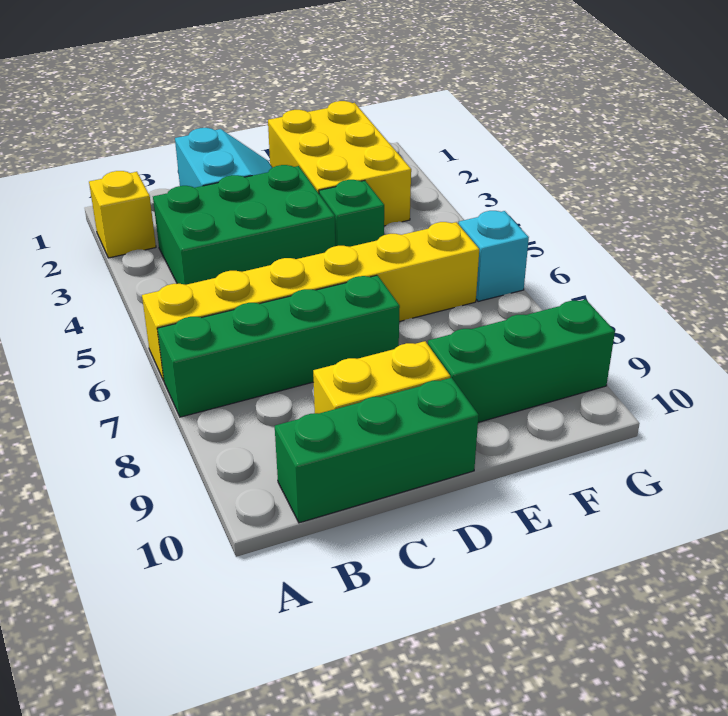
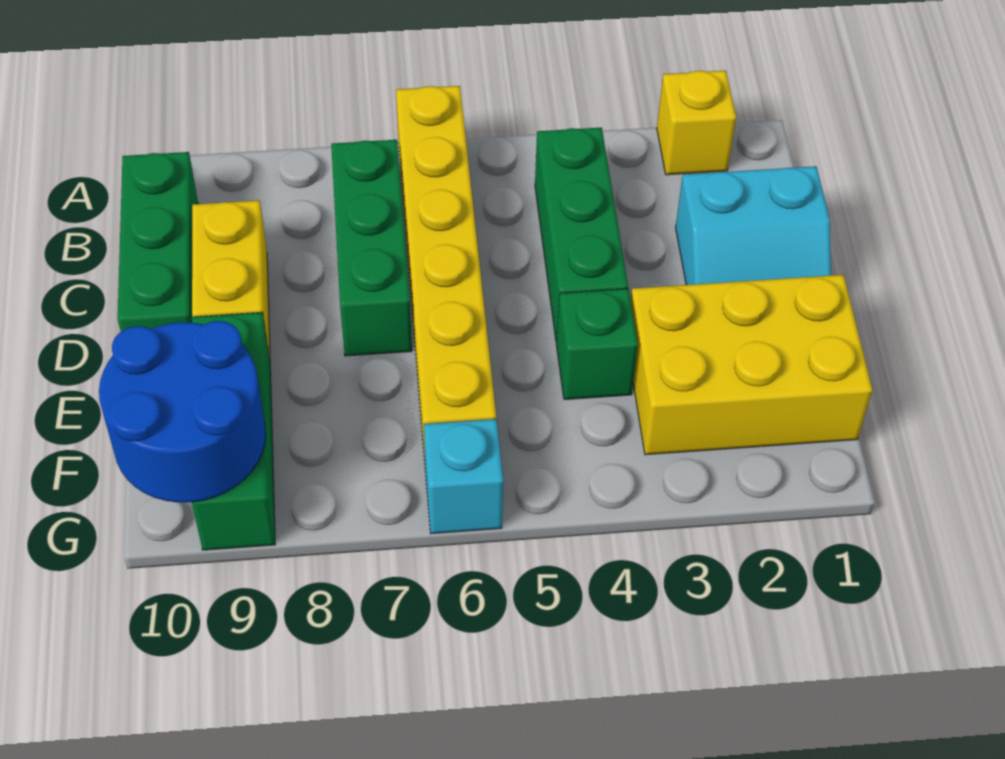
green brick A7:D7 level 1 -> green brick B7:D7 level 1
green brick B3:D4 level 1 -> green brick B4:D4 level 1
none -> blue round brick F9:G10 level 2

